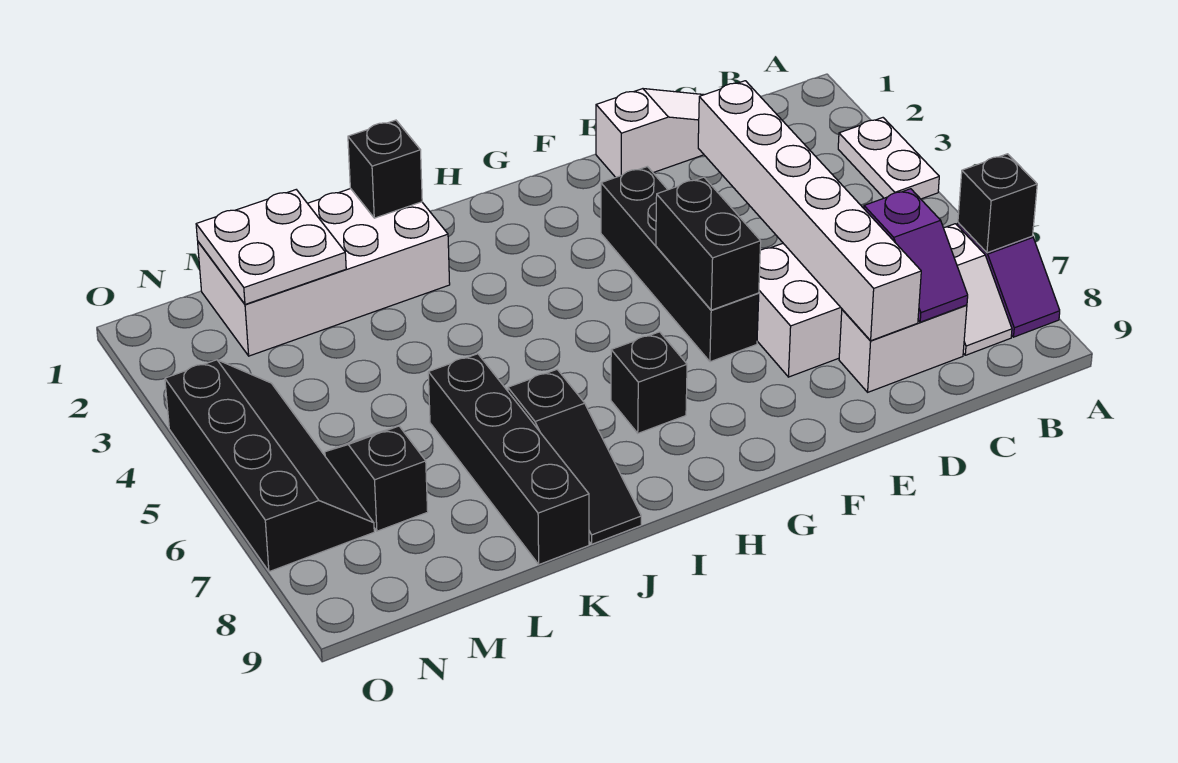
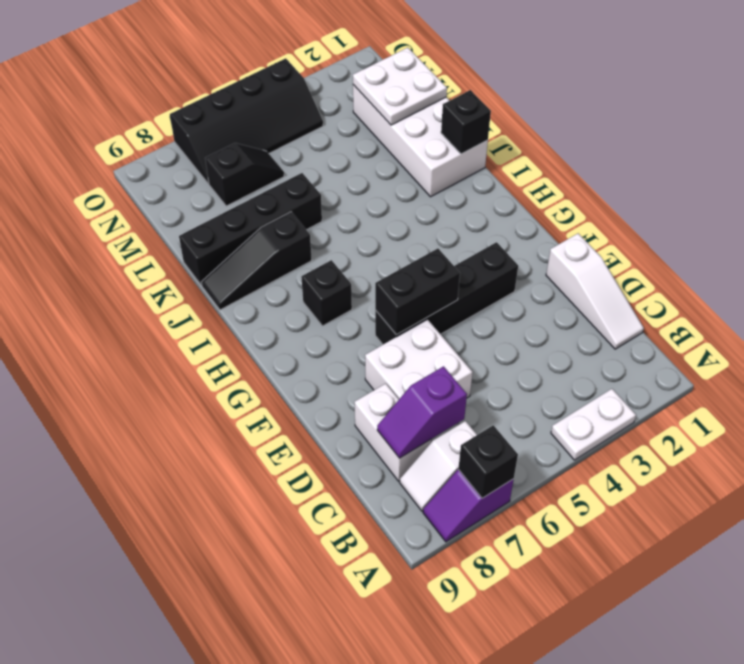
white brick D3:D8 level 2 -> none

